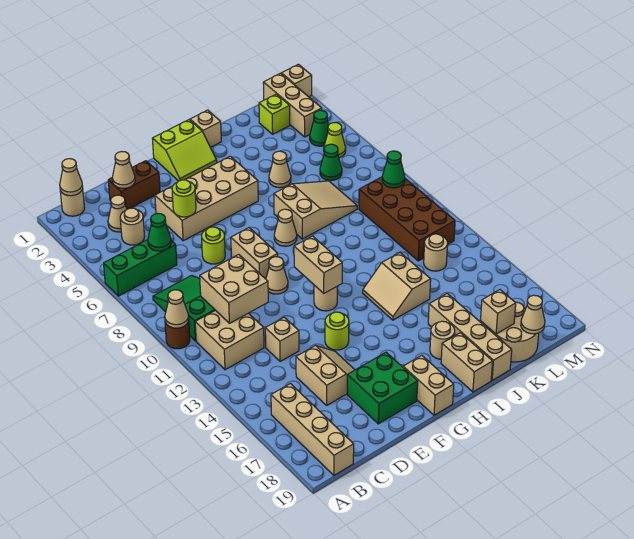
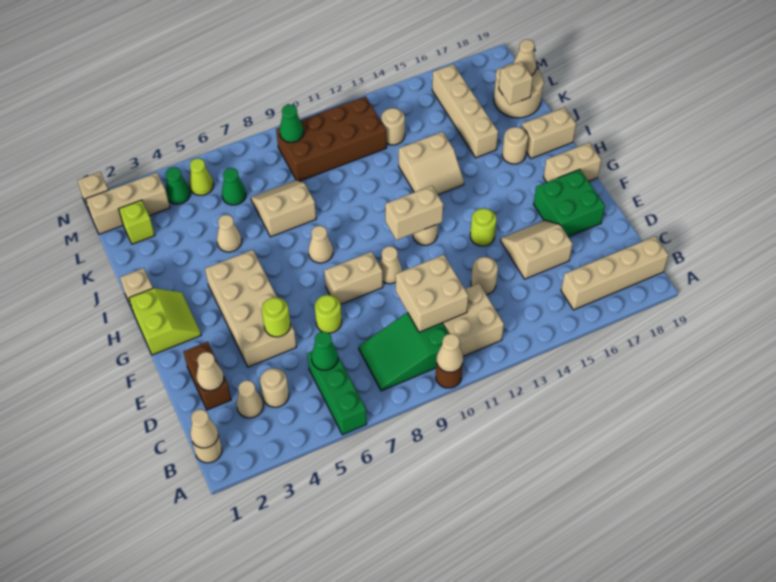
tan brick D13 level 1 -> tan round brick D13 level 1
tan slope I7:K8 level 1 top I -> tan slope J7:K8 level 1 top J
tan brick J16:J19 level 1 -> tan brick J16:M16 level 1

